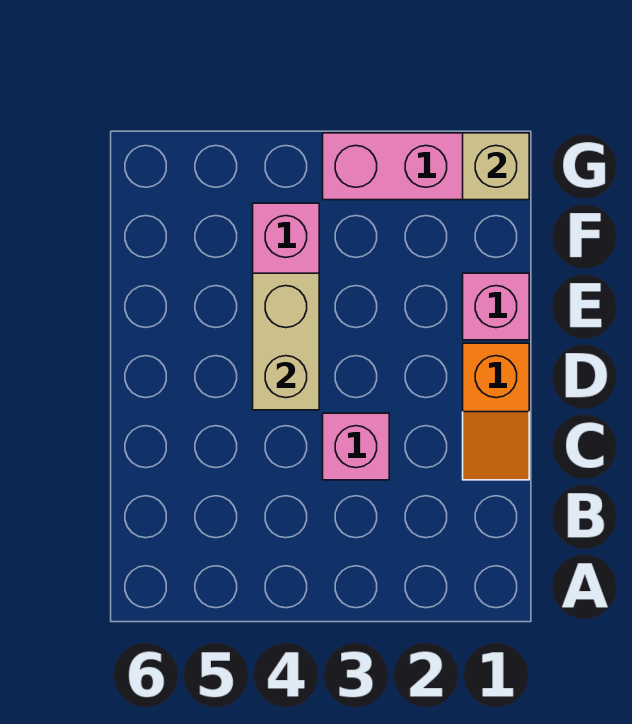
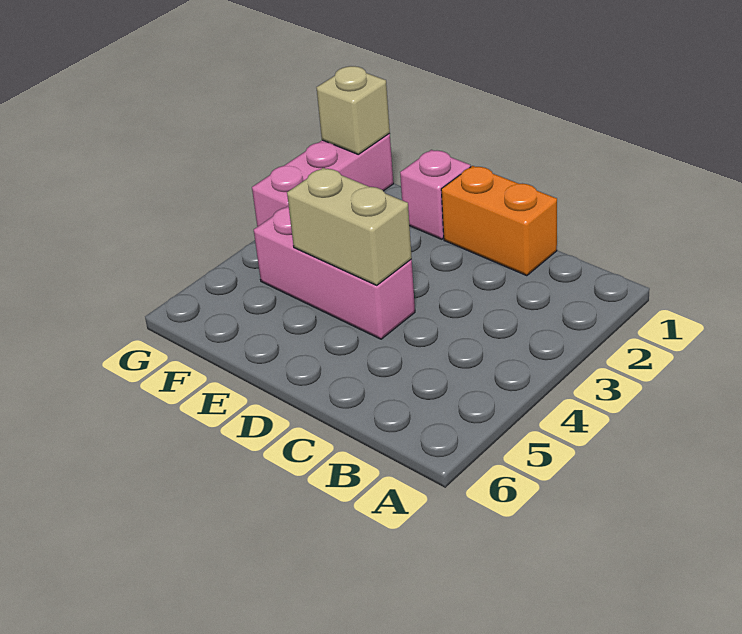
orange slope C1:D1 level 1 top D -> orange brick C1:D1 level 1
pink brick C3 level 1 -> none

